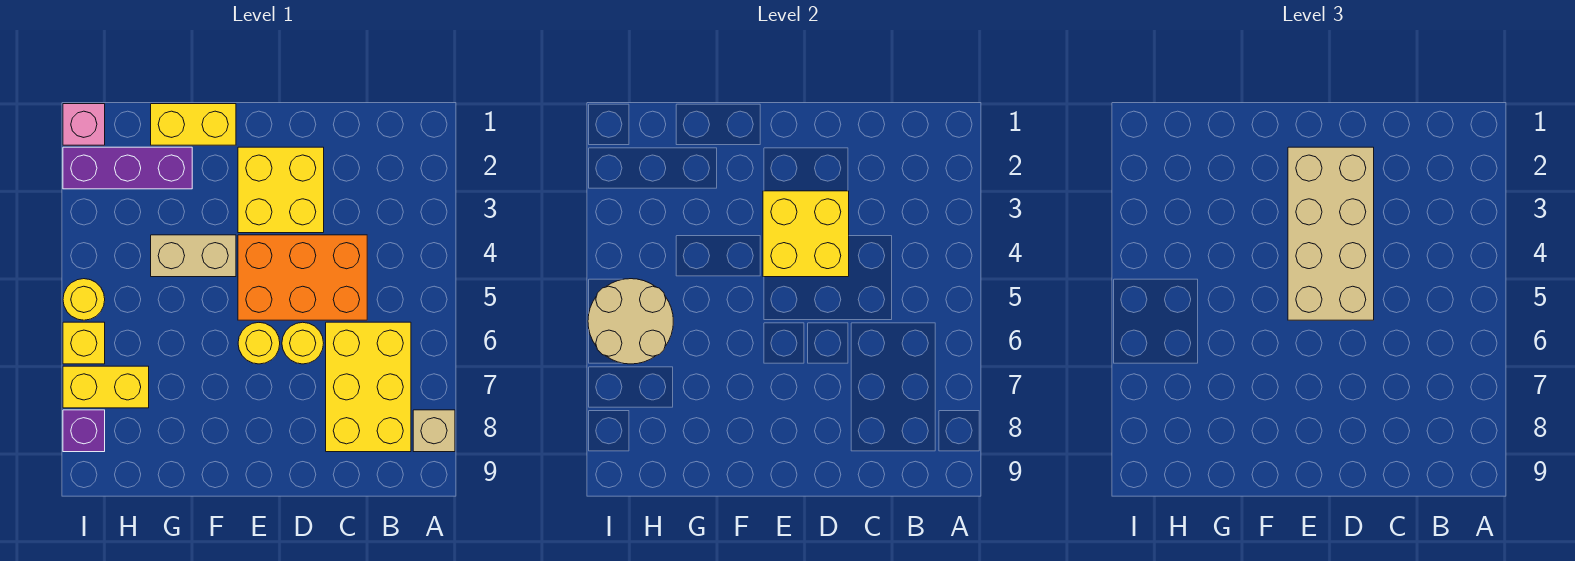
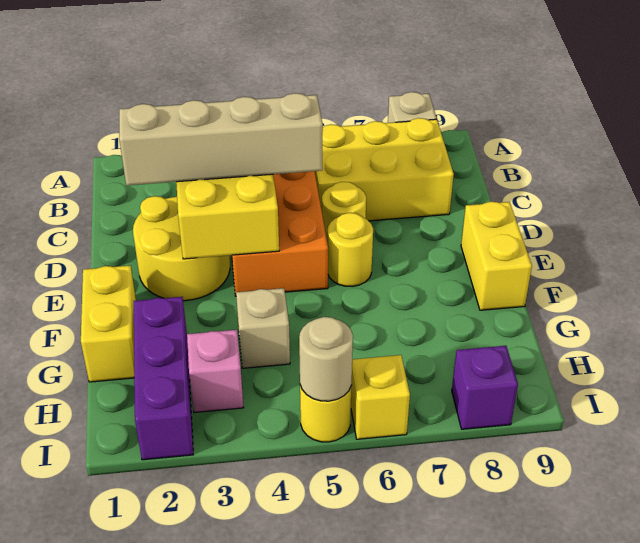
yellow brick D2:E3 level 1 -> yellow round brick D2:E3 level 1
tan brick D2:E5 level 3 -> tan brick D2:D5 level 3
tan brick F4:G4 level 1 -> tan brick G4 level 1
tan round brick H5:I6 level 2 -> tan round brick I5 level 2
yellow brick H7:I7 level 1 -> yellow brick E9:F9 level 1
pink brick I1 level 1 -> pink brick H3 level 1

